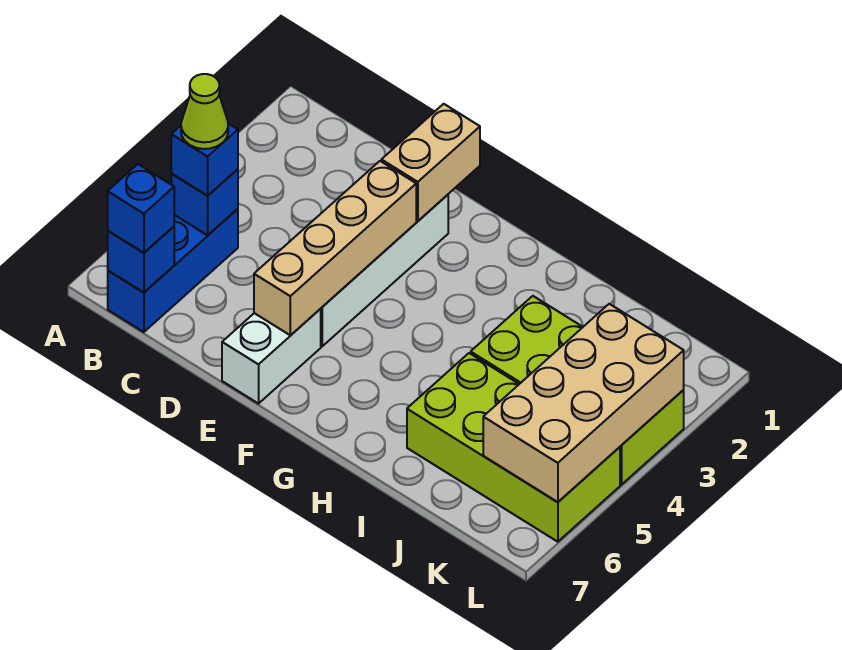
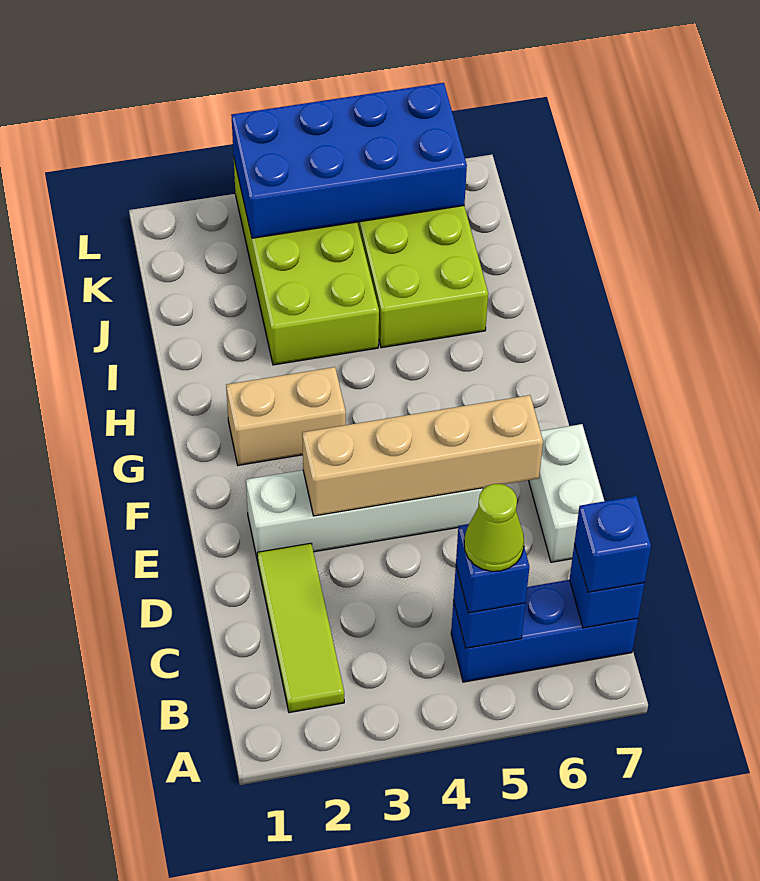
none -> lime tile B2:D2 level 1
tan brick E1:E2 level 2 -> tan brick G2:G3 level 1
white brick E6:E7 level 1 -> white brick D7:E7 level 1
tan brick K3:L6 level 2 -> blue brick K3:L6 level 2

